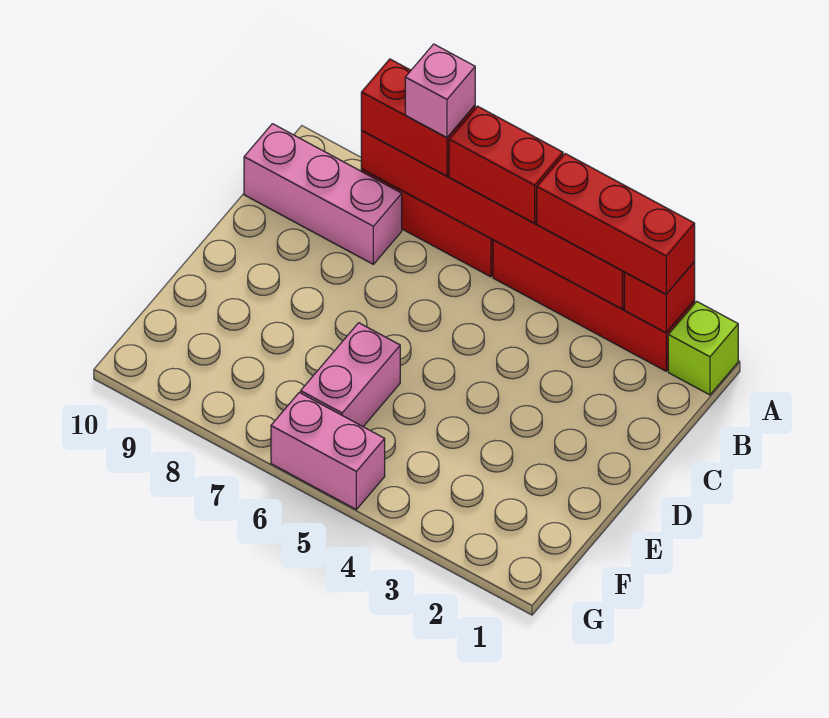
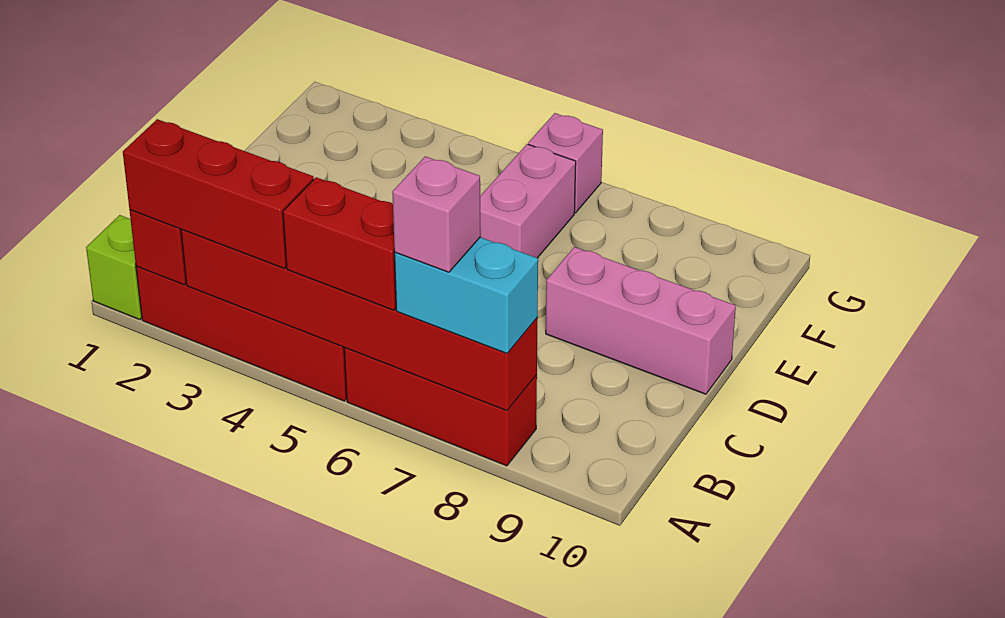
red brick A7:A8 level 3 -> cyan brick A7:A8 level 3
pink brick B8:B10 level 1 -> pink brick D8:D10 level 1
pink brick G5:G6 level 1 -> pink brick G6 level 1

